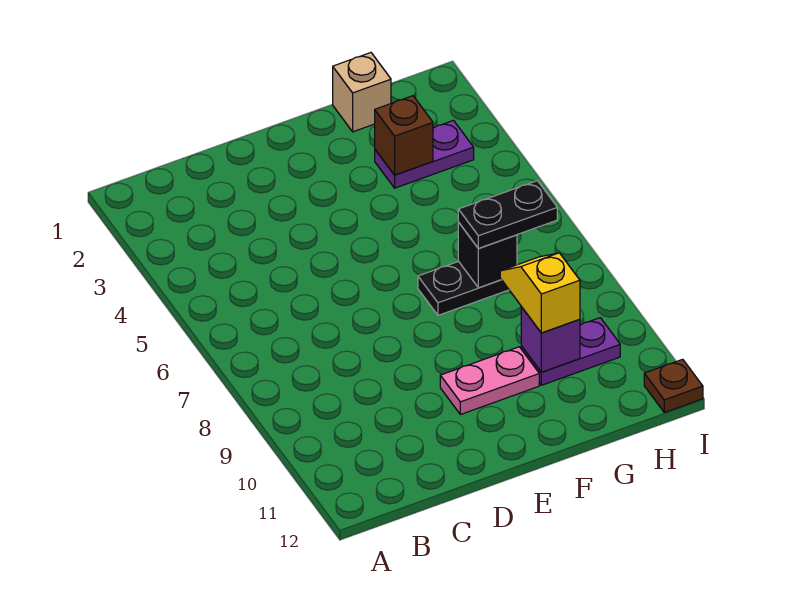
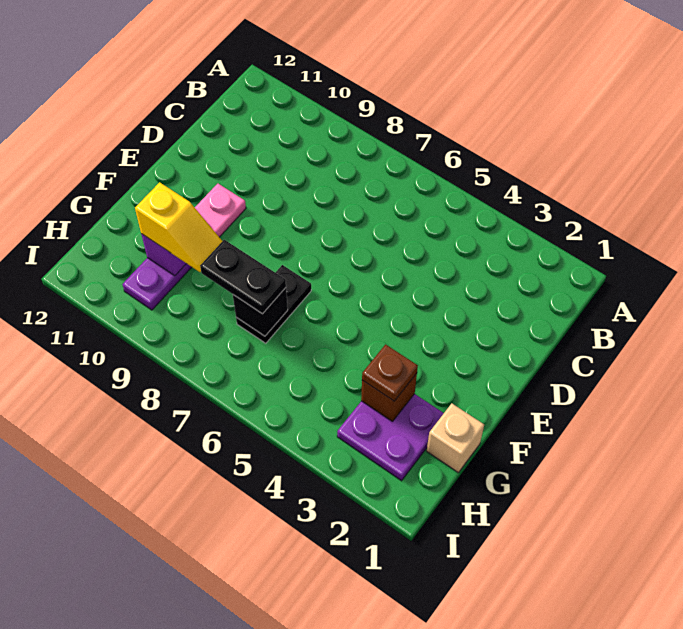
purple plate G3:H3 level 1 -> purple plate G2:H3 level 1
black plate G7:H7 level 3 -> black plate G7:G8 level 3
brown plate I12 level 1 -> brown plate G3 level 3

